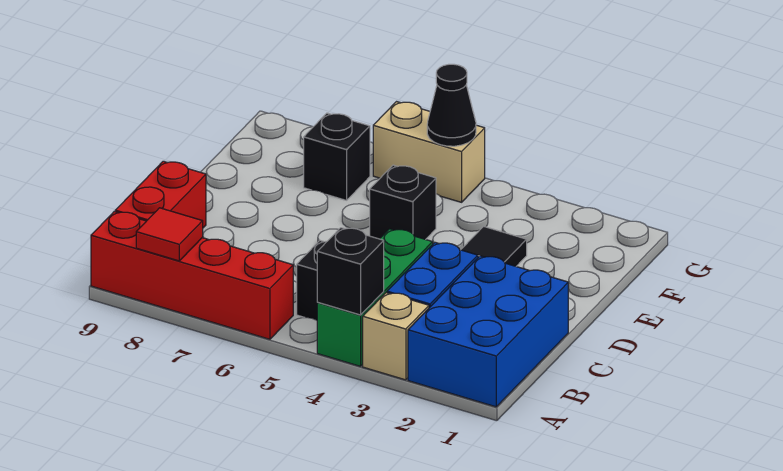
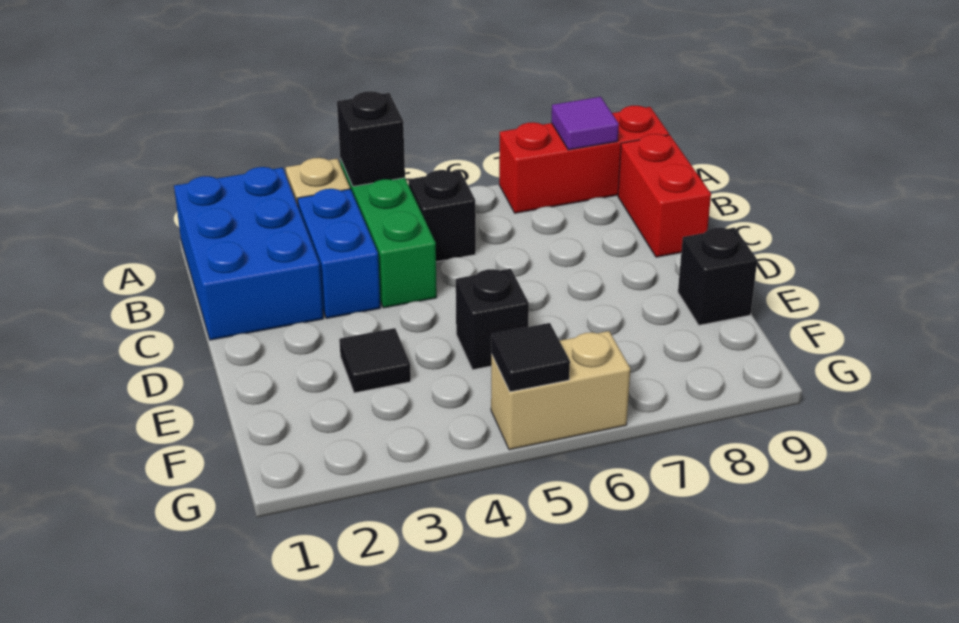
red brick A6:A9 level 1 -> red brick A7:A9 level 1
red tile A8 level 2 -> purple tile A8 level 2
black brick F7 level 1 -> black brick E9 level 1
black cone G5 level 2 -> black tile G5 level 2

